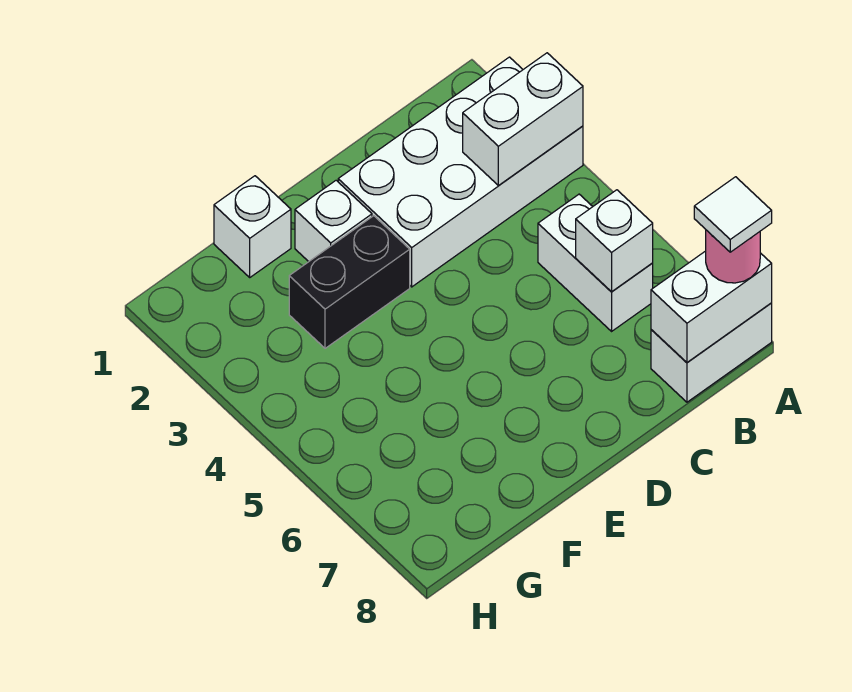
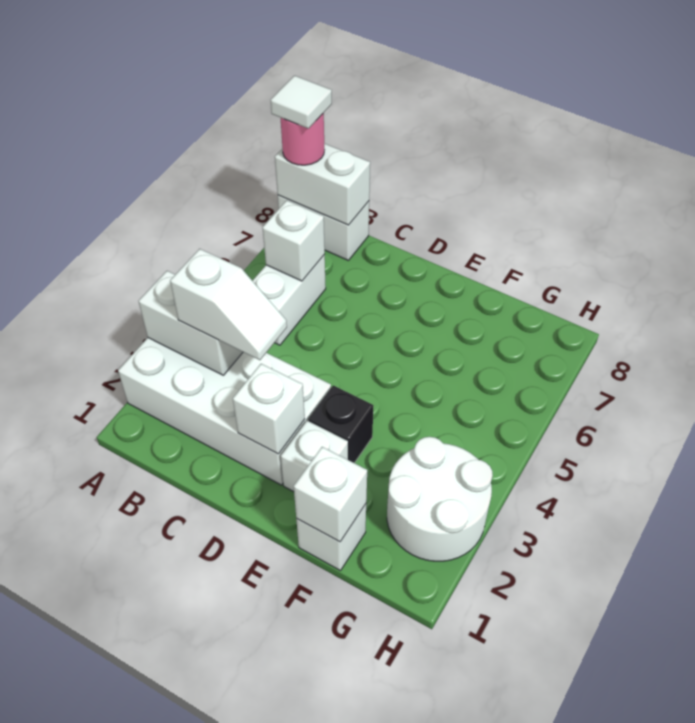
none -> white slope B3:C3 level 3 top B
none -> white brick D2 level 2
black brick E3:F3 level 1 -> black brick E3 level 1
none -> white brick F1 level 2
none -> white round brick G2:H3 level 1

